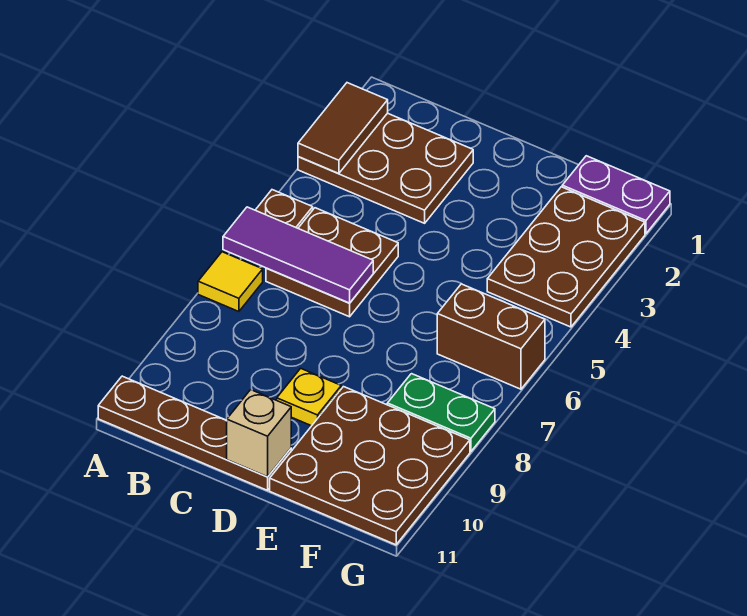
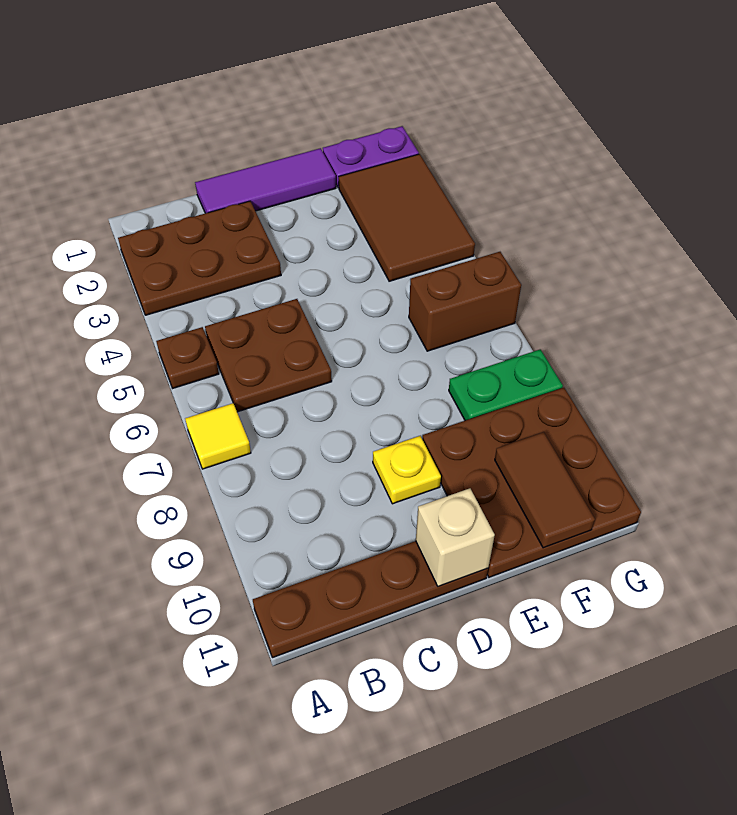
brown tile A2:A3 level 2 -> brown tile F10:F11 level 2
purple tile A6:C6 level 2 -> purple tile C1:E1 level 1
brown plate F2:G4 level 1 -> brown tile F2:G4 level 1

